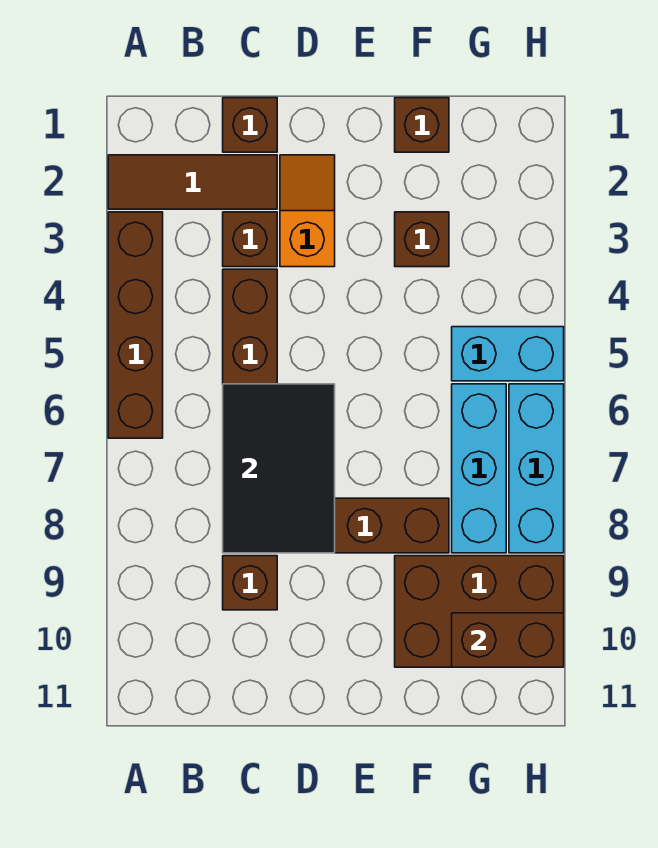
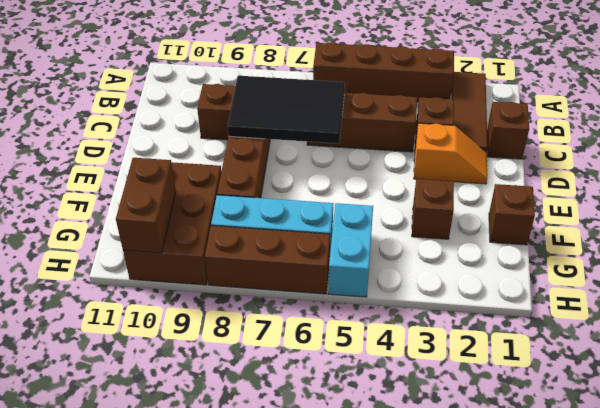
cyan brick H6:H8 level 1 -> brown brick H6:H8 level 1

